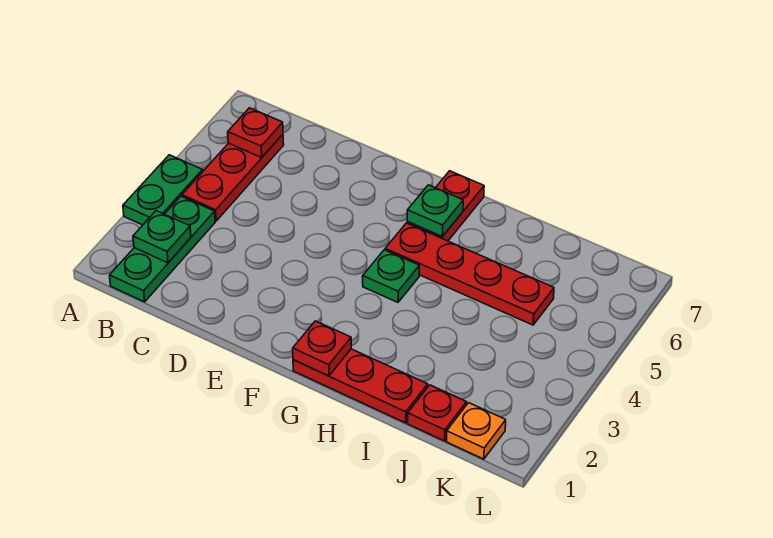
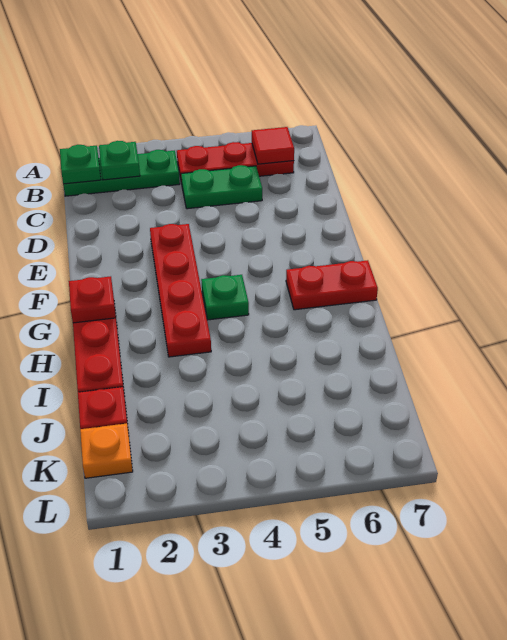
green plate A3:A4 level 1 -> green plate C4:C5 level 1
red plate B6 level 2 -> red tile B6 level 2
red plate G5:J5 level 1 -> red plate E3:H3 level 1
green plate G6 level 2 -> green plate B1 level 2

